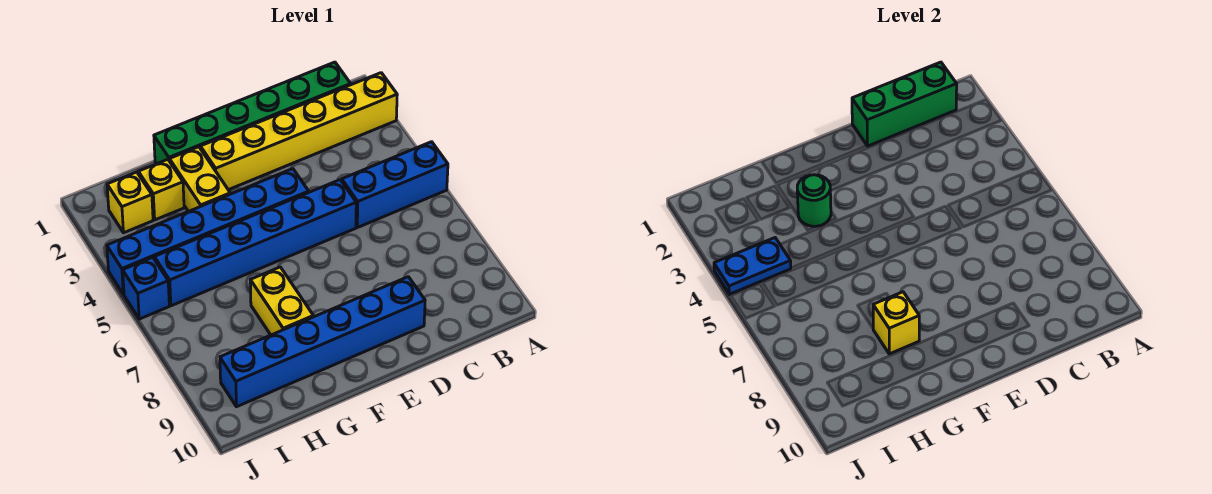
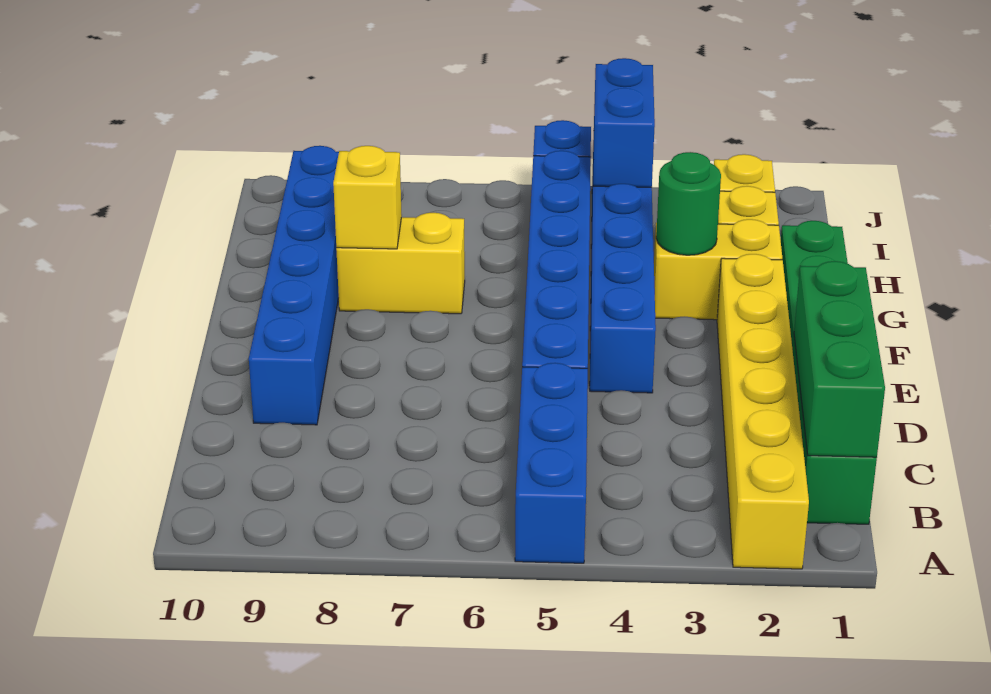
blue plate I4:J4 level 2 -> blue brick I4:J4 level 2

